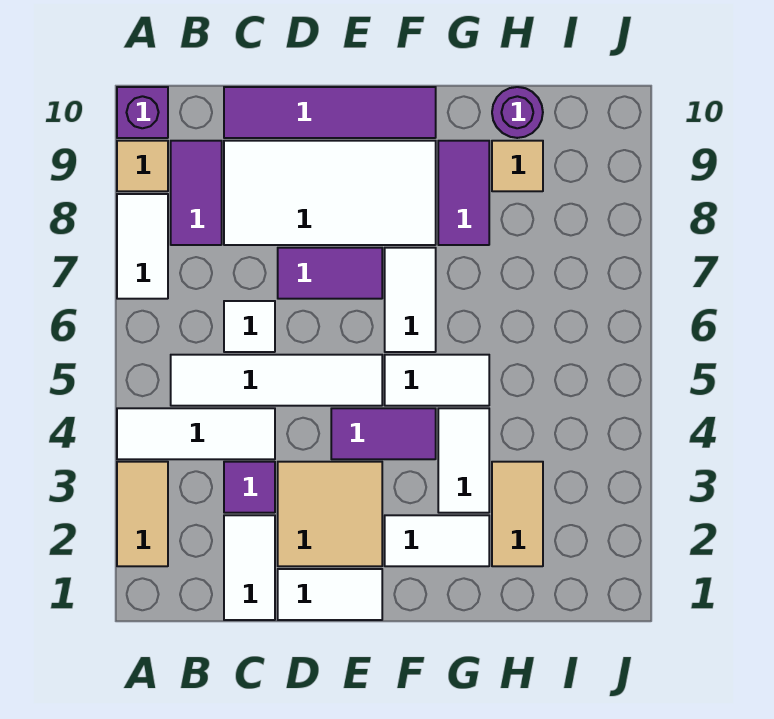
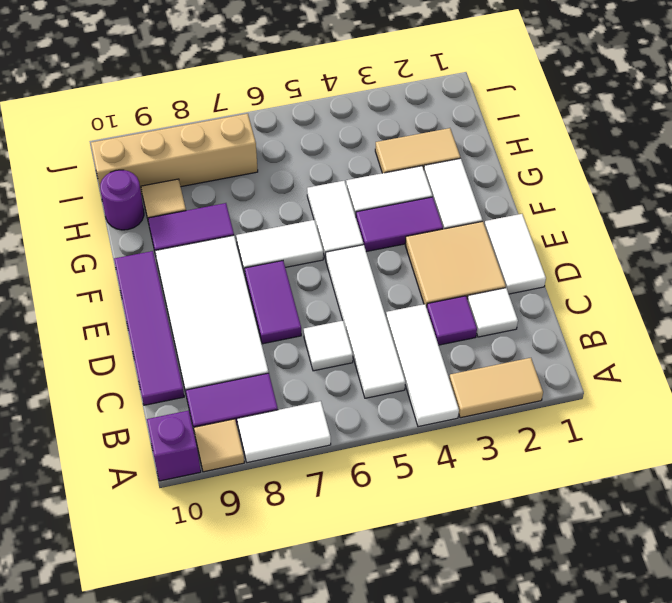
white tile C1:C2 level 1 -> white tile C2 level 1
purple tile E4:F4 level 1 -> purple tile F3:F4 level 1
none -> tan brick I7:I10 level 1

